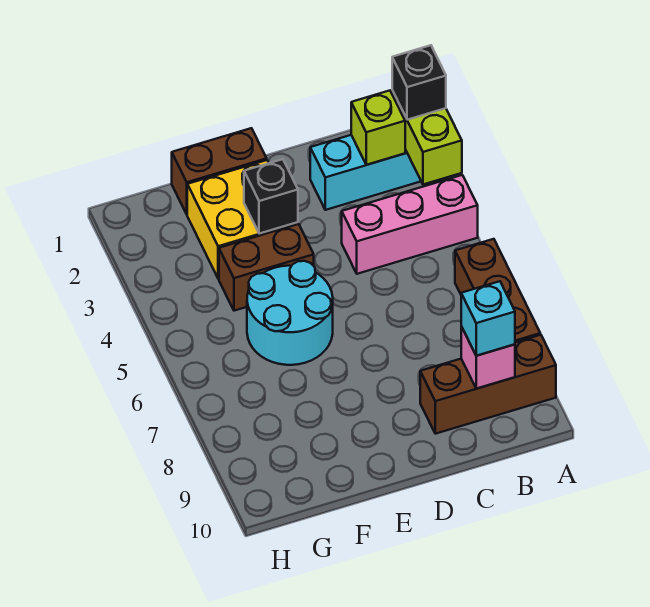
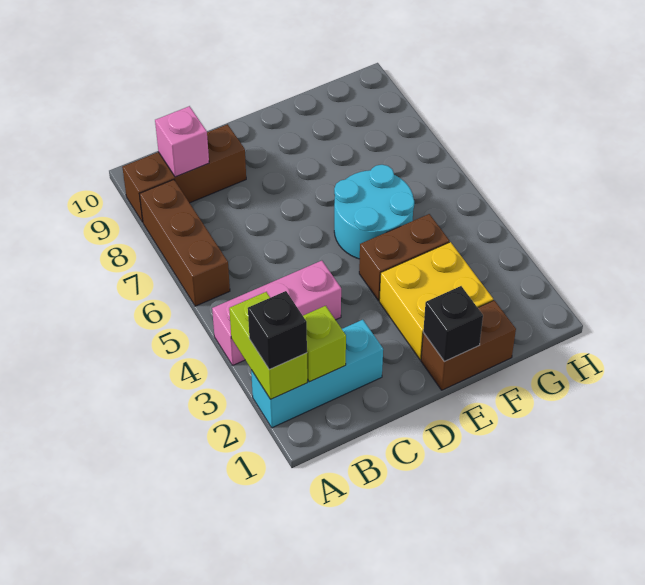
cyan brick B9 level 3 -> none
black brick E3 level 2 -> black brick E1 level 2

